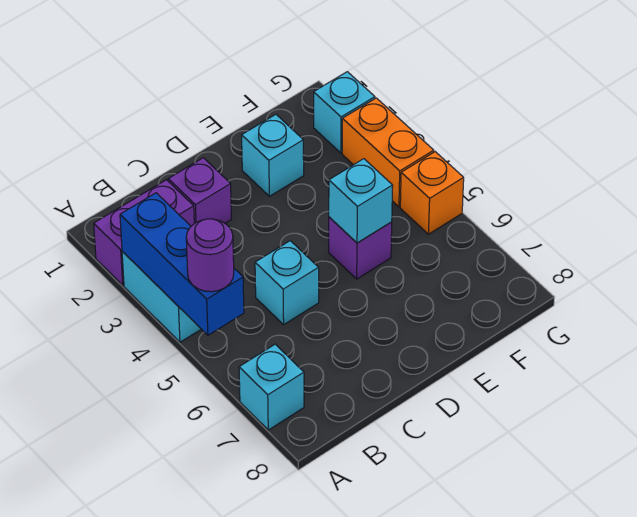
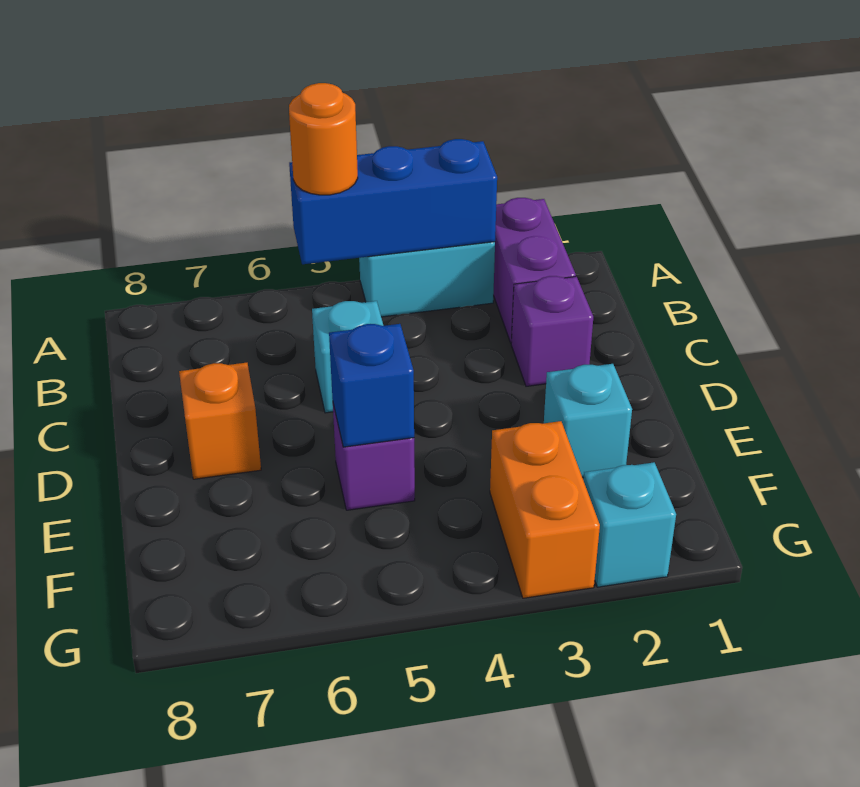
purple round brick A5 level 3 -> orange round brick A5 level 3
cyan brick A7 level 1 -> none
cyan brick E5 level 2 -> blue brick E5 level 2
orange brick G3:G4 level 1 -> orange brick F3:G3 level 1
orange brick G5 level 1 -> orange brick D7 level 1

